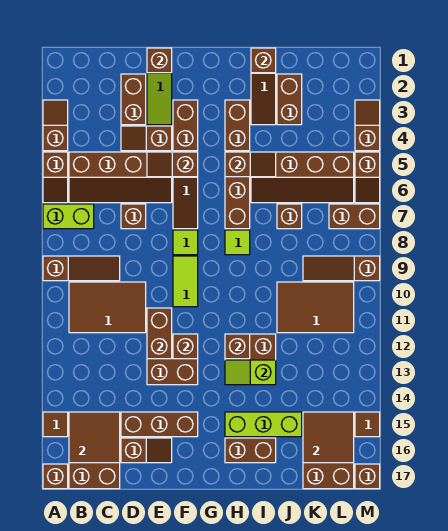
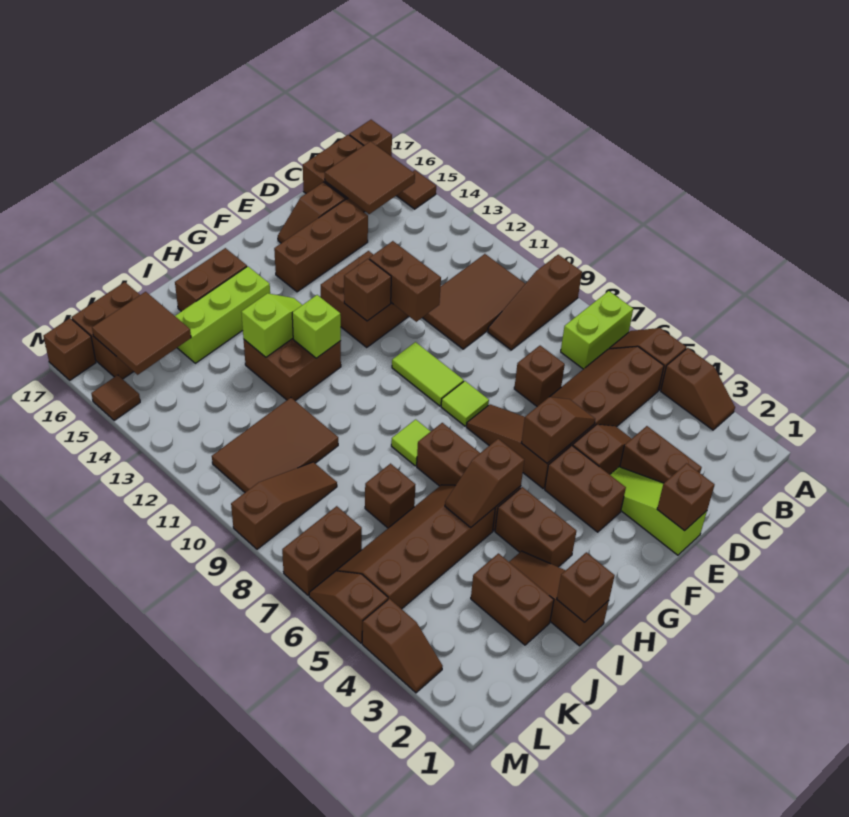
brown brick H12 level 2 -> lime brick H12 level 2

